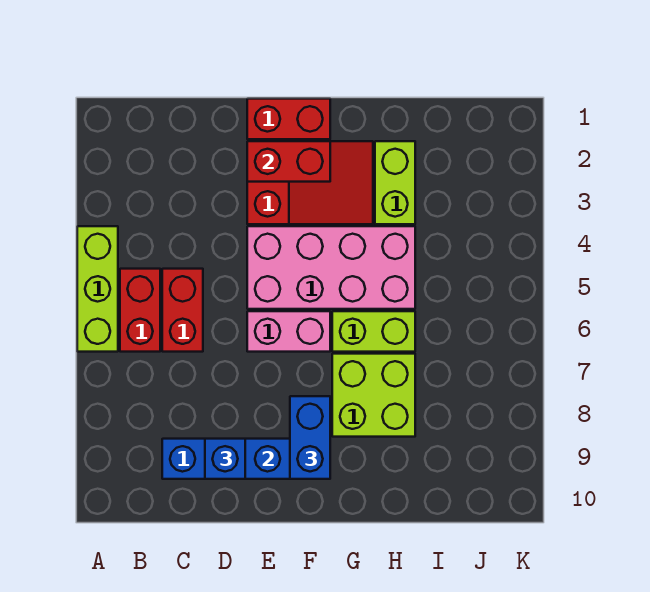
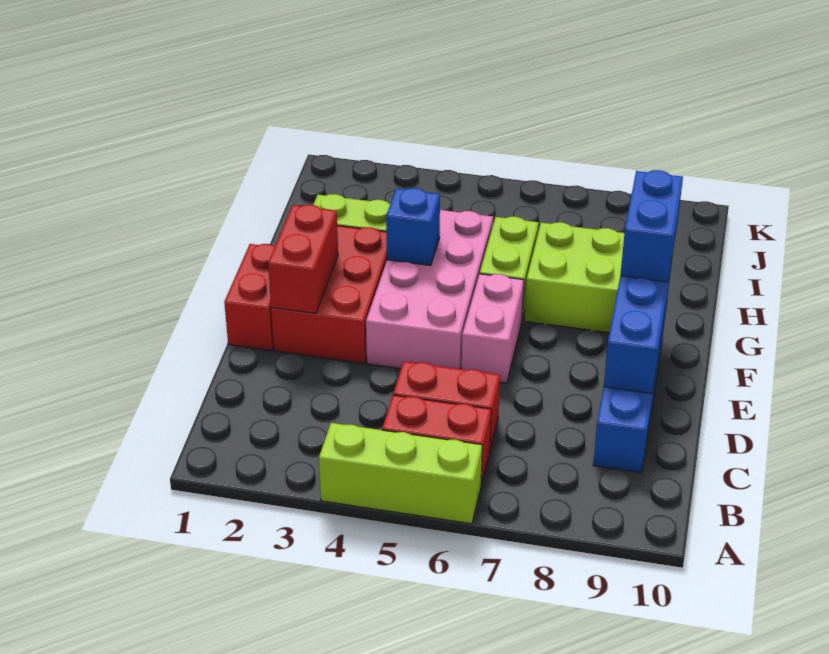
blue brick D9 level 3 -> blue brick G4 level 2
red slope E2:G3 level 1 top E -> red brick E2:G3 level 1
blue brick F8:F9 level 3 -> blue brick F9:G9 level 3

